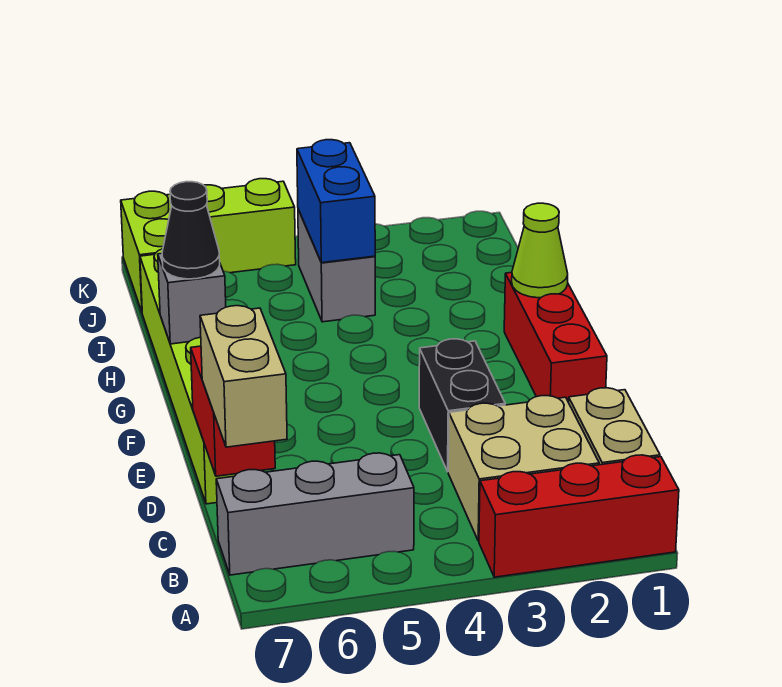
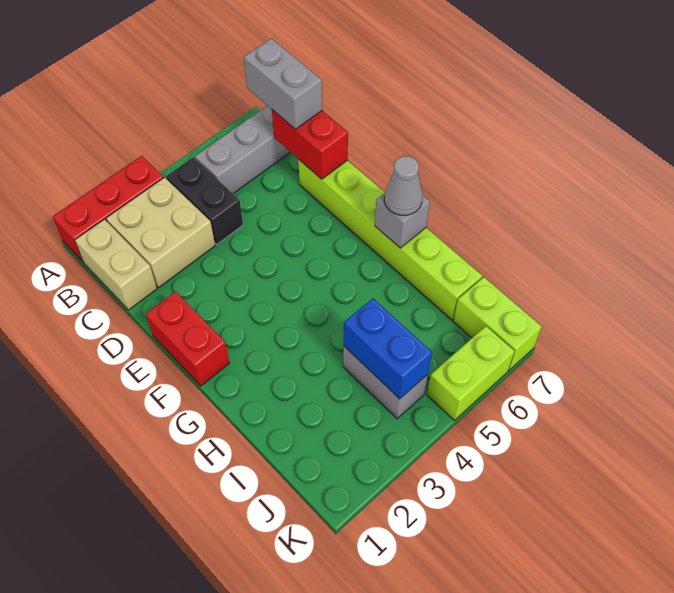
tan brick B7:C7 level 3 -> grey brick B7:C7 level 3
black brick D3:E3 level 1 -> black brick B4:C4 level 1
red brick E1:G1 level 1 -> red brick E1:F1 level 1
lime cone G1 level 2 -> none
black cone G7 level 3 -> grey cone G7 level 3

